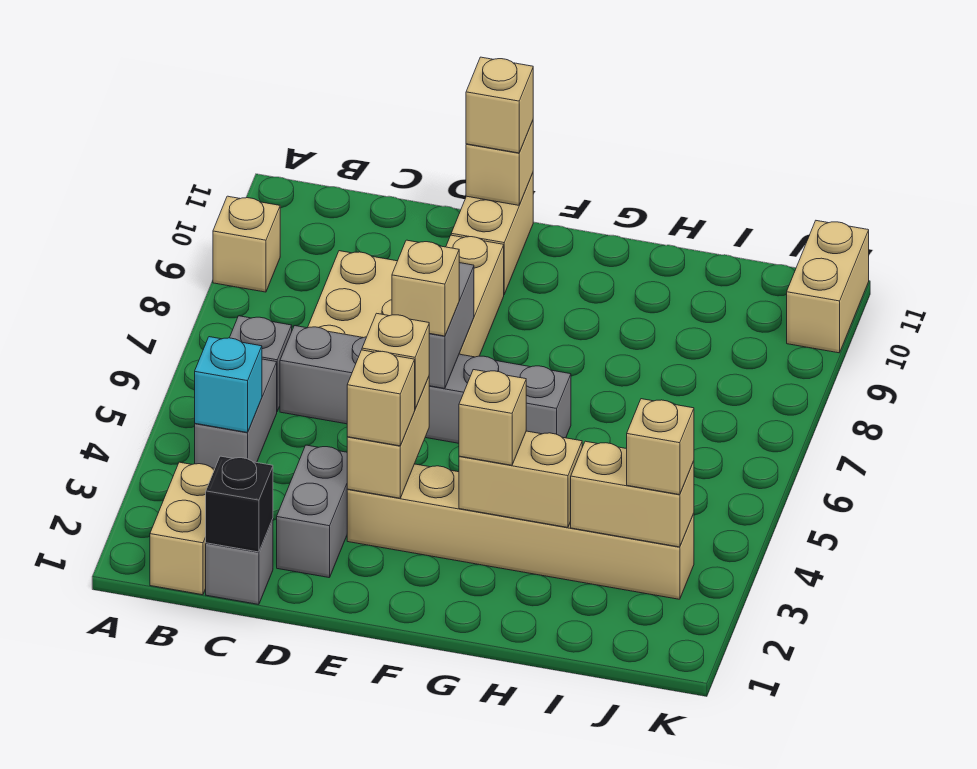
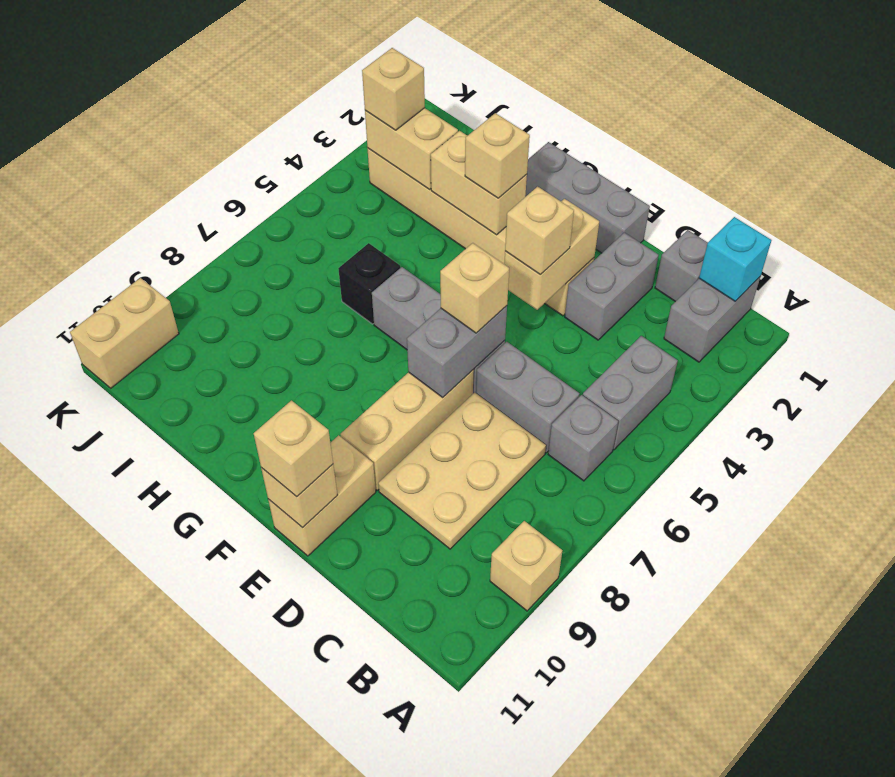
tan brick B1:B2 level 1 -> grey brick B1:B2 level 1
cyan brick B4 level 2 -> cyan brick B1 level 2
black brick C1 level 2 -> black brick H6 level 1
none -> grey brick E1:G1 level 1
tan brick E3 level 3 -> none

